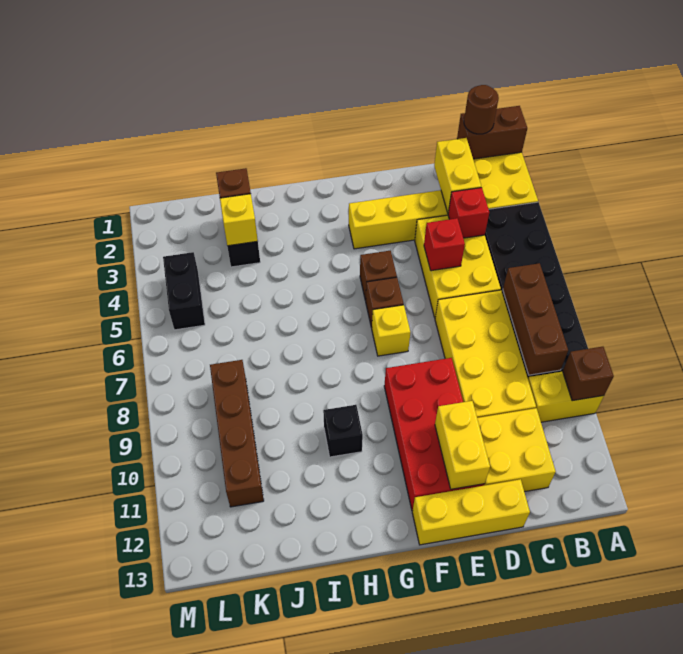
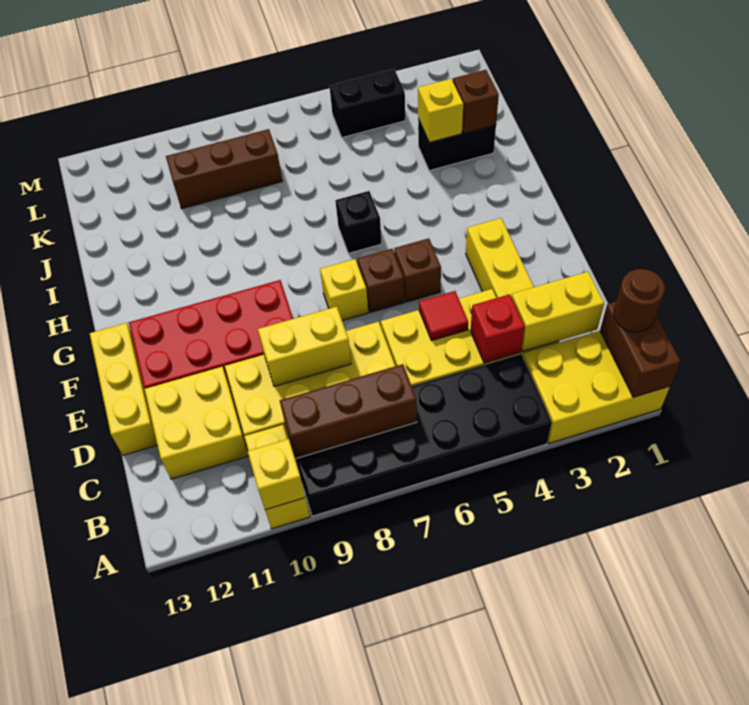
brown brick A10 level 2 -> yellow brick A10 level 2
red brick D5 level 2 -> red tile D5 level 2
yellow brick E11:E12 level 2 -> yellow brick D8:D9 level 2
black brick H10 level 1 -> black brick H6 level 1
brown brick K8:K11 level 1 -> brown brick K8:K10 level 1

